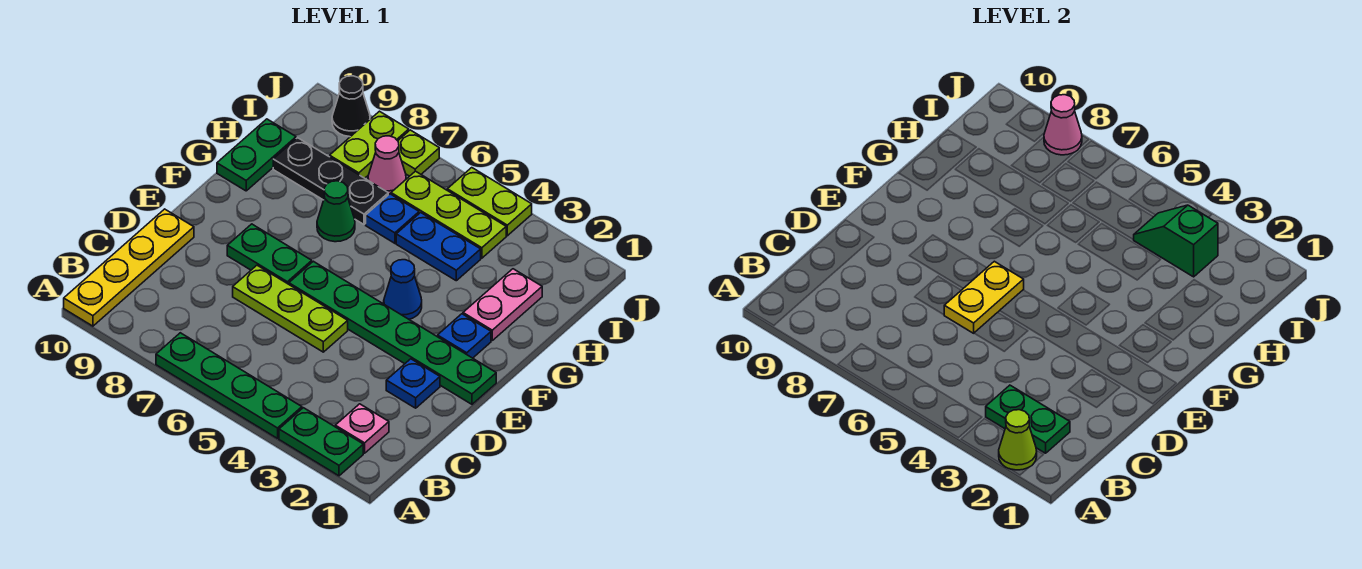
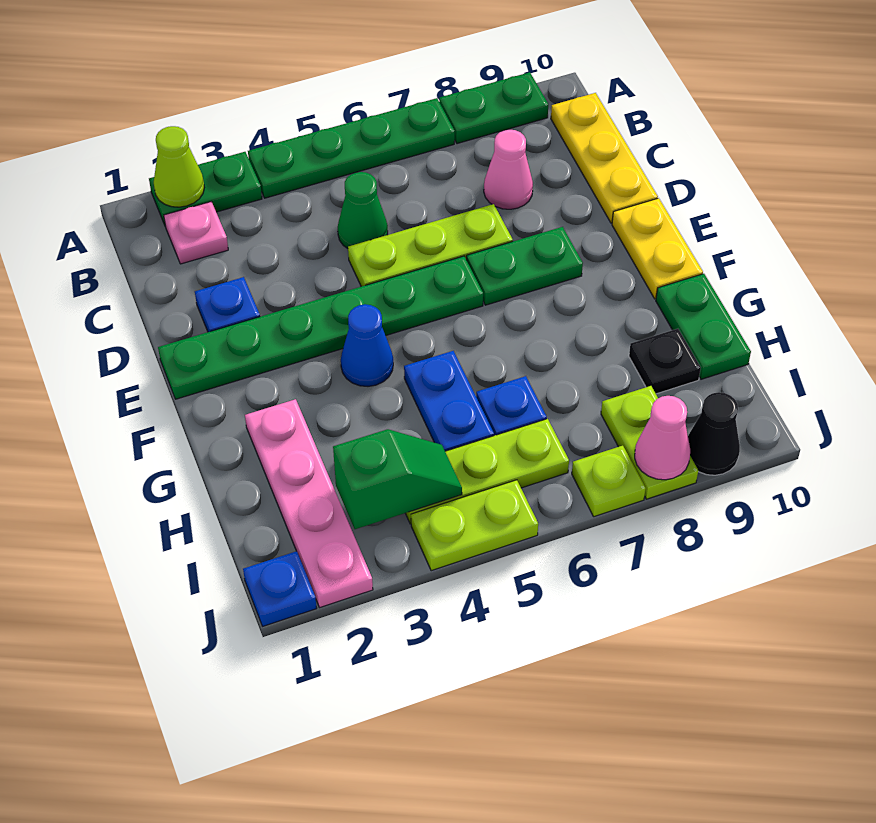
yellow plate A10:D10 level 1 -> yellow plate B10:D10 level 1
green plate B2:B3 level 2 -> green plate A8:A9 level 1
yellow plate D6:E6 level 2 -> yellow plate E10:F10 level 1
blue plate F2 level 1 -> blue plate J1 level 1
pink plate G2:H2 level 1 -> pink plate G2:J2 level 1
green cone G7 level 1 -> green cone C5 level 1
blue plate H4:H5 level 1 -> blue plate G5:H5 level 1
black plate H7:H9 level 1 -> black plate H9 level 1
pink cone I7 level 1 -> pink cone C8 level 1

